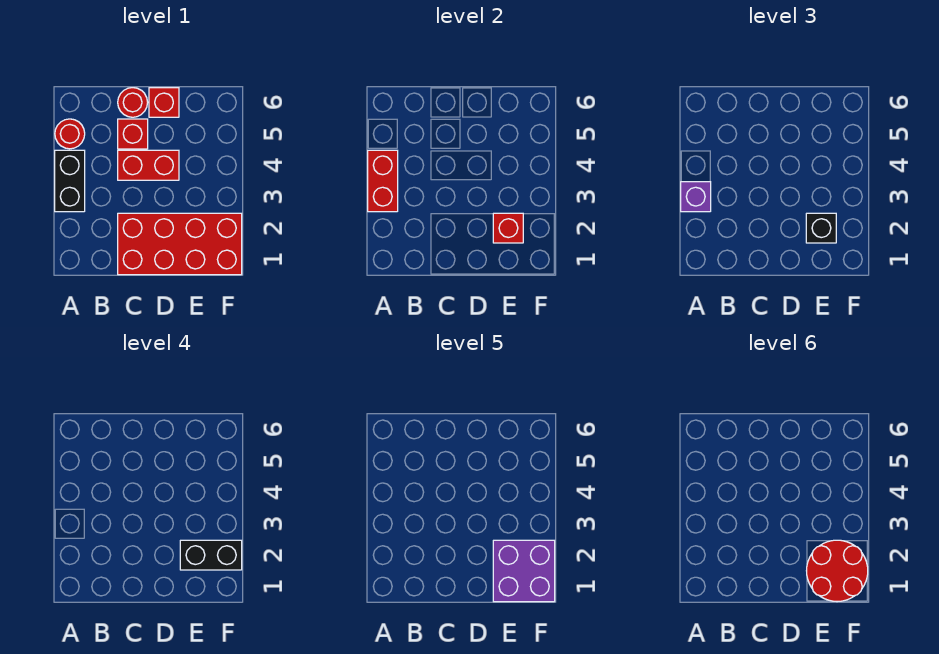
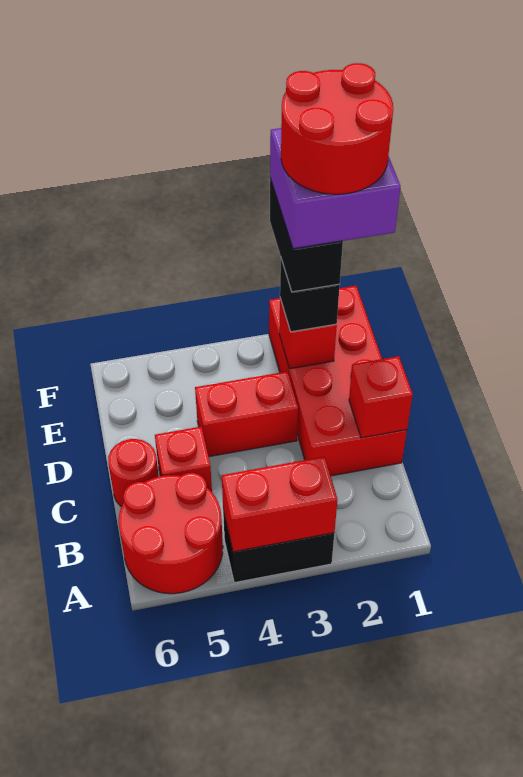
purple brick A3 level 3 -> none
red round brick A5 level 1 -> red round brick A5:B6 level 1
red brick C4:D4 level 1 -> red brick D3:D4 level 1
red brick D6 level 1 -> red brick C1 level 2

